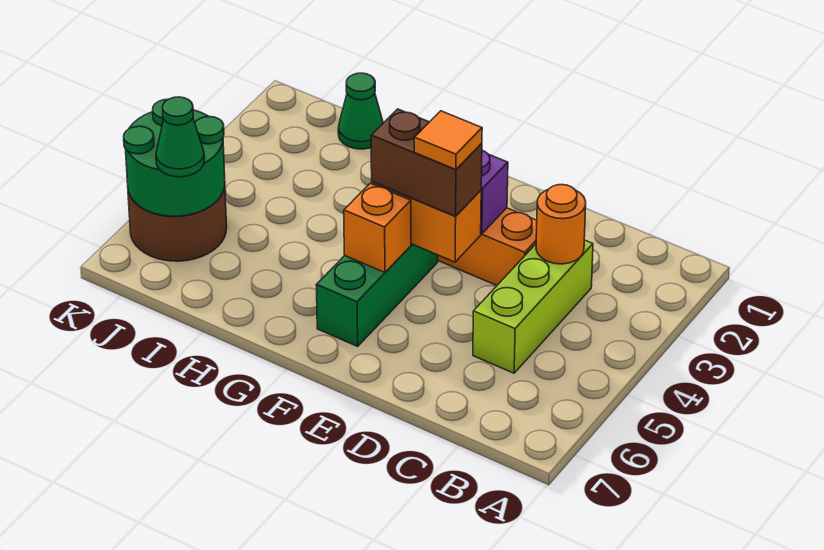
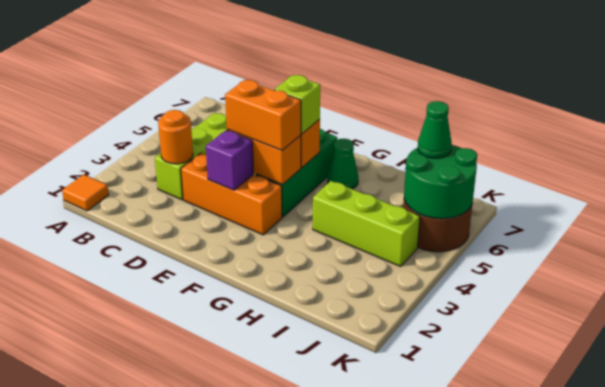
brown brick E4:F4 level 3 -> orange brick E4:F4 level 3
orange tile E4 level 4 -> orange tile A1 level 1
none -> lime brick F5 level 3
none -> lime brick H4:J4 level 1
green cone I1 level 1 -> green cone G6 level 1

